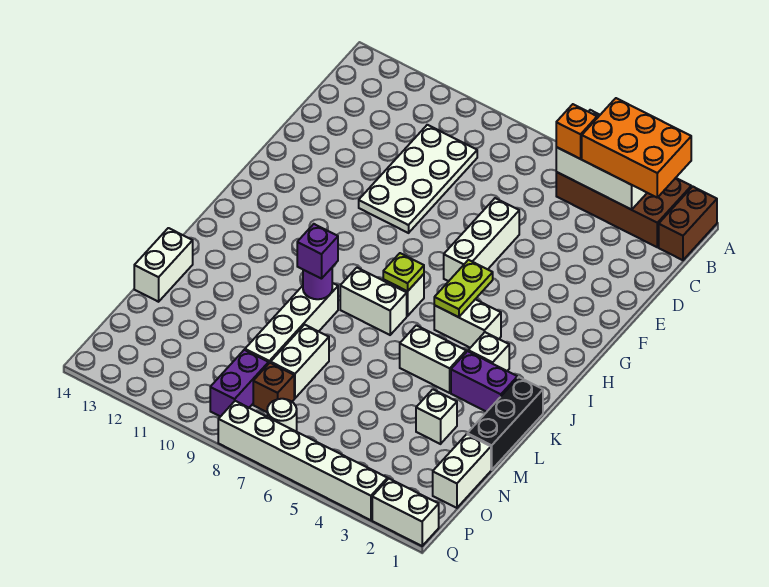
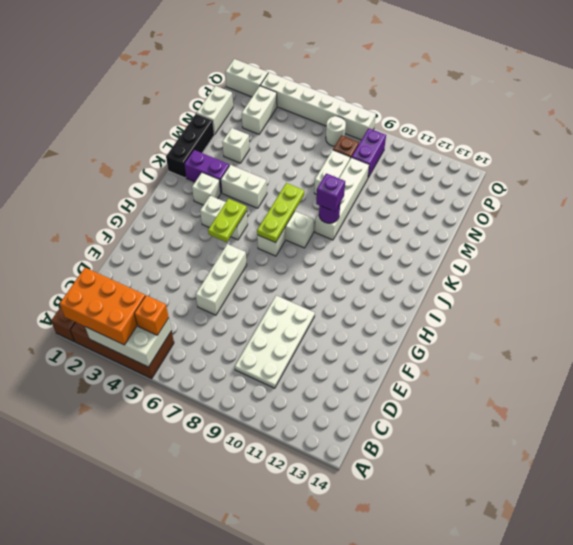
lime plate I7 level 2 -> lime plate I7:K7 level 2
white brick L14:M14 level 1 -> white brick O3:P3 level 1

